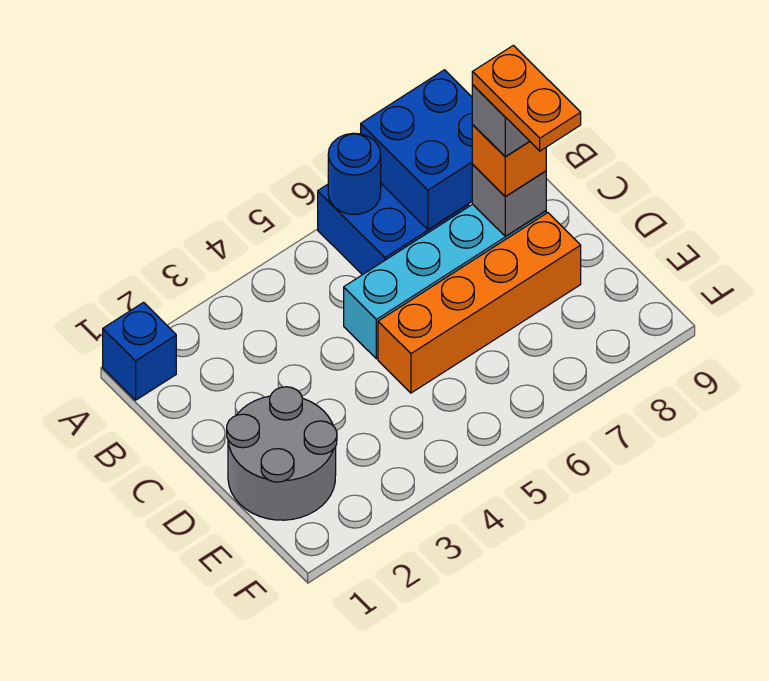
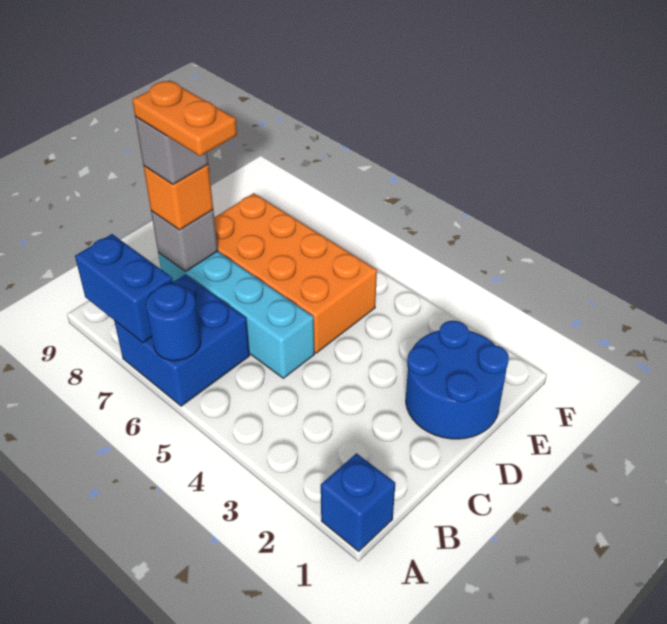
blue brick A7:B8 level 2 -> blue brick A7:A8 level 2
orange plate C8:D8 level 5 -> orange plate C7:C8 level 5
grey round brick D1:E2 level 1 -> blue round brick D1:E2 level 1
orange brick D5:D8 level 1 -> orange brick D5:E8 level 1

